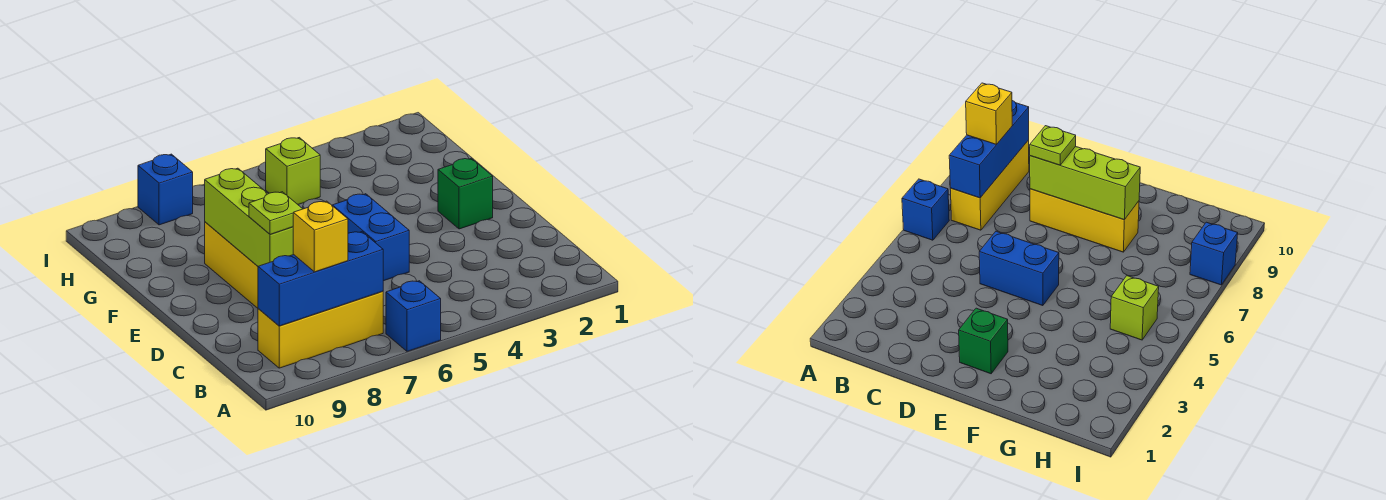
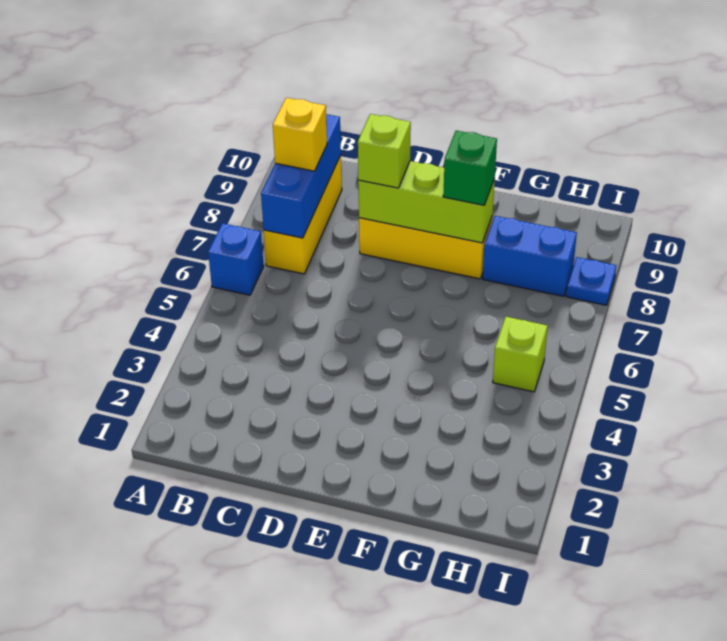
blue brick D5:E5 level 1 -> blue brick G8:H8 level 1
lime plate D8 level 3 -> lime brick D8 level 3
green brick E2 level 1 -> green brick F8 level 3
blue brick I8 level 1 -> blue plate I8 level 1

